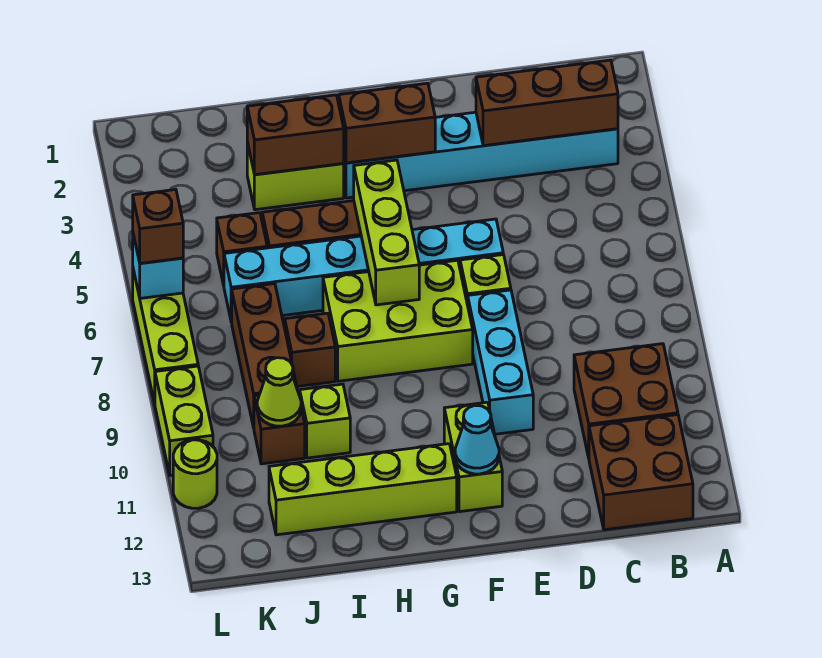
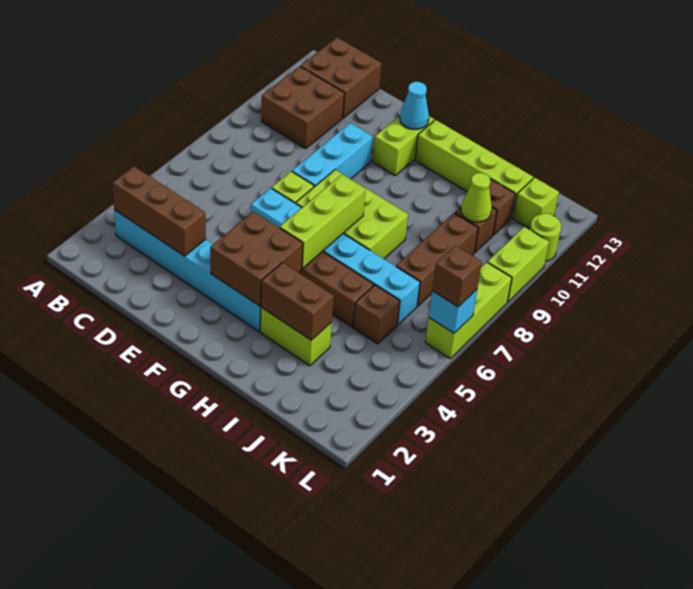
brown brick F3:G3 level 2 -> brown brick F3:G4 level 2
brown brick I8 level 1 -> brown brick J11 level 1
lime brick I10 level 1 -> lime brick K12 level 1

